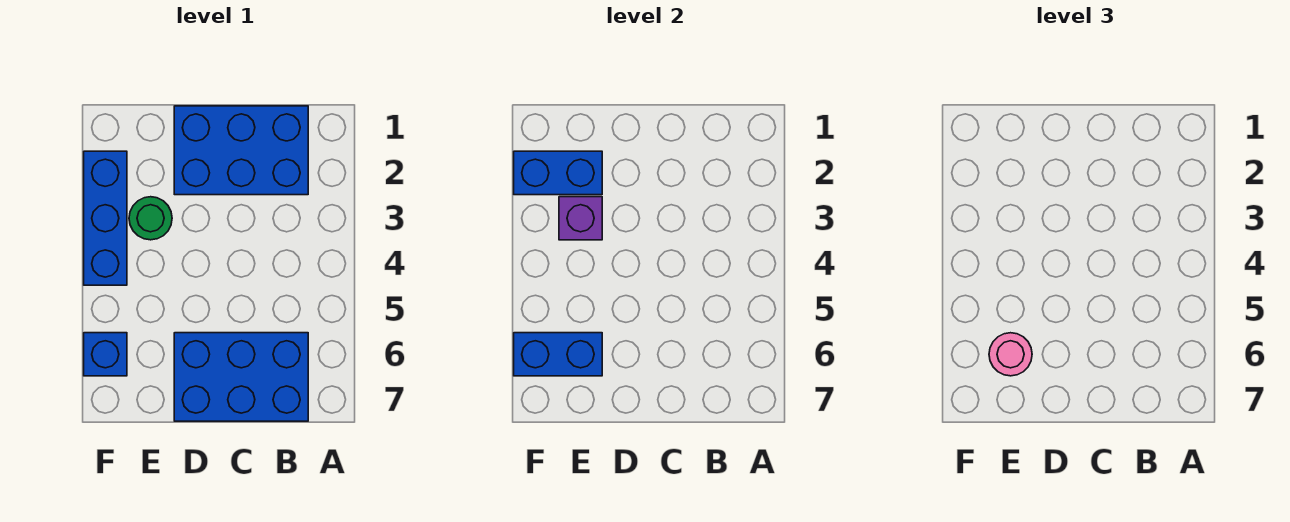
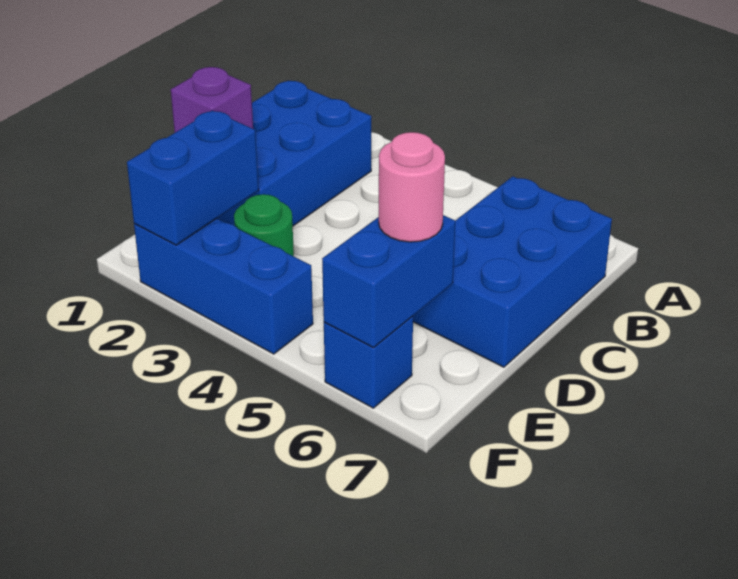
purple brick E3 level 2 -> purple brick D1 level 2

